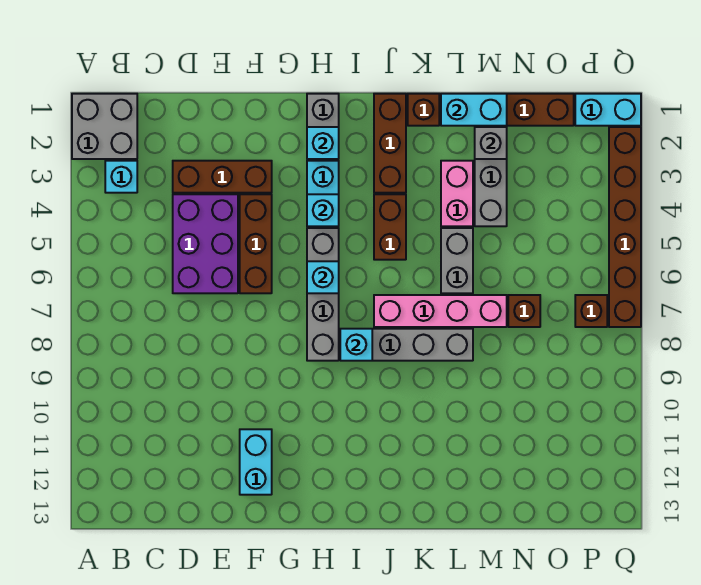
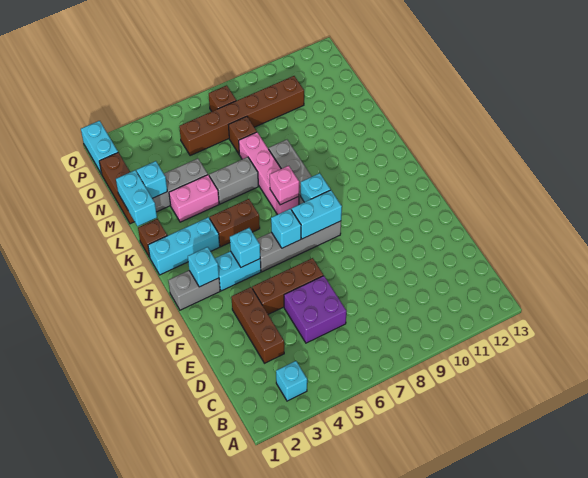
grey brick A1:B2 level 1 -> none
purple brick D4:E6 level 1 -> purple brick D5:E6 level 1
cyan brick F11:F12 level 1 -> cyan brick H7:H8 level 2
brown brick J1:J3 level 1 -> cyan brick J1:J3 level 1
none -> pink brick J7 level 2
grey brick M2 level 2 -> cyan brick M2 level 2
brown brick Q2:Q7 level 1 -> brown brick O5:O10 level 1

